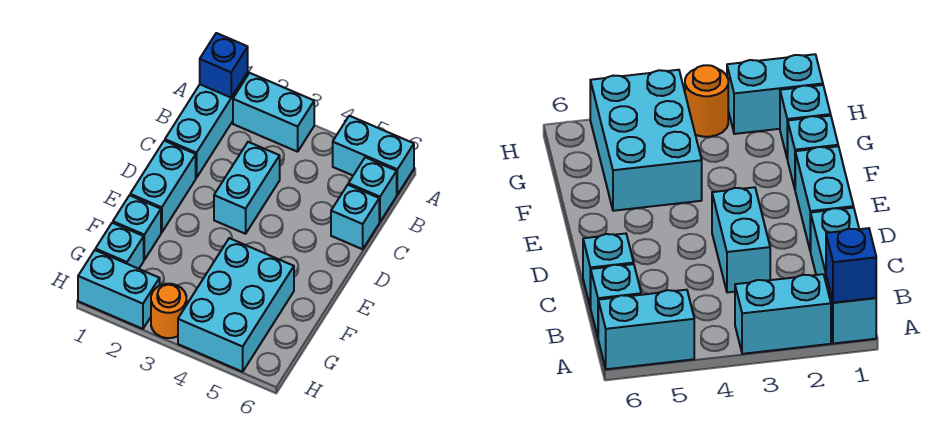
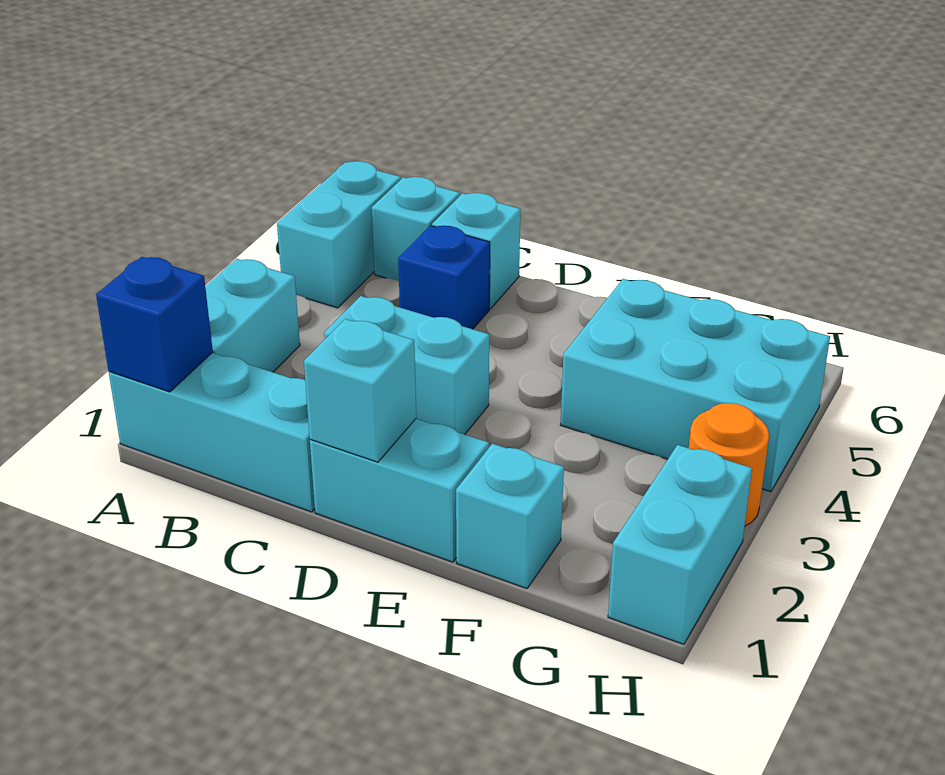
none -> blue brick C5 level 1
cyan brick G1 level 1 -> cyan brick D1 level 2

